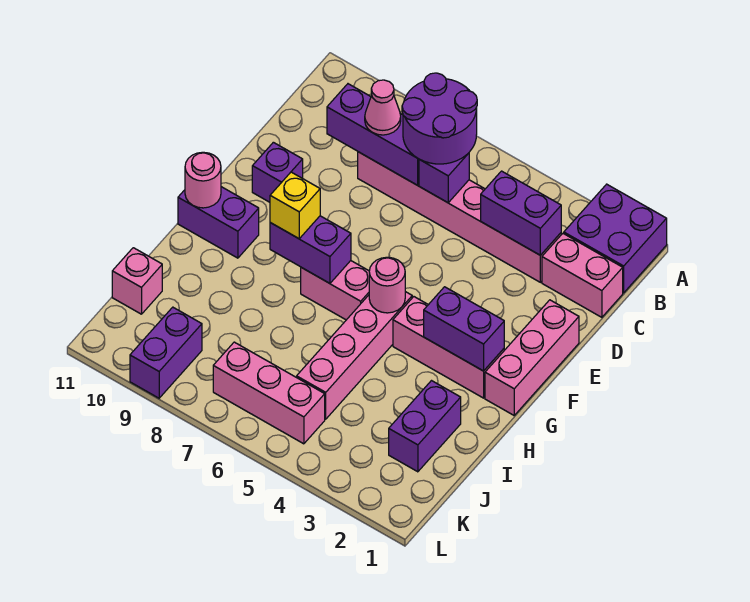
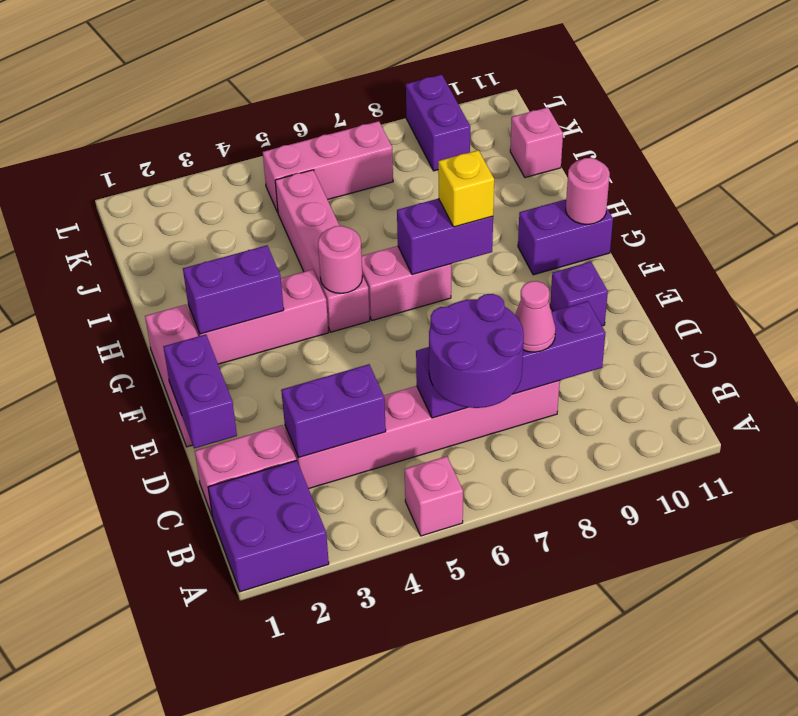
none -> pink brick A5 level 1
purple brick I2:J2 level 1 -> purple brick D1:E1 level 2

